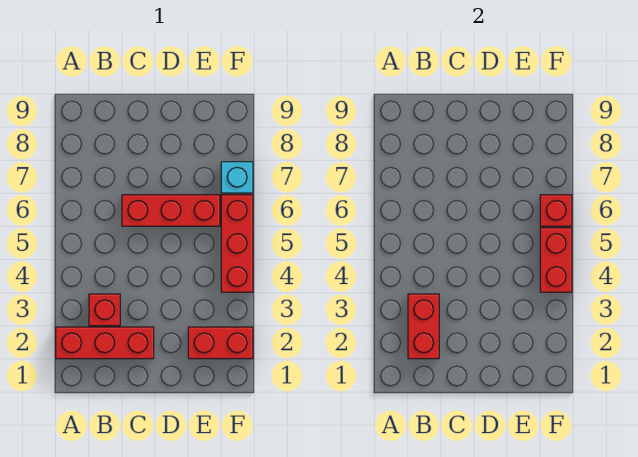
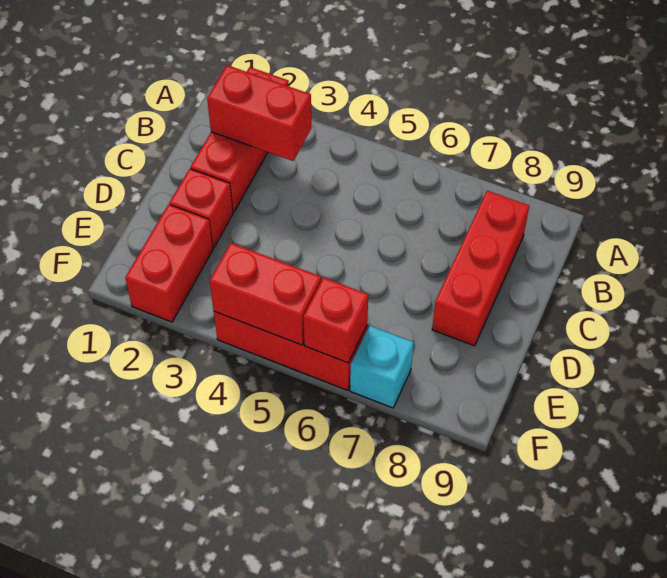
red brick B3 level 1 -> red brick D2 level 1
red brick C6:E6 level 1 -> red brick B8:D8 level 1

